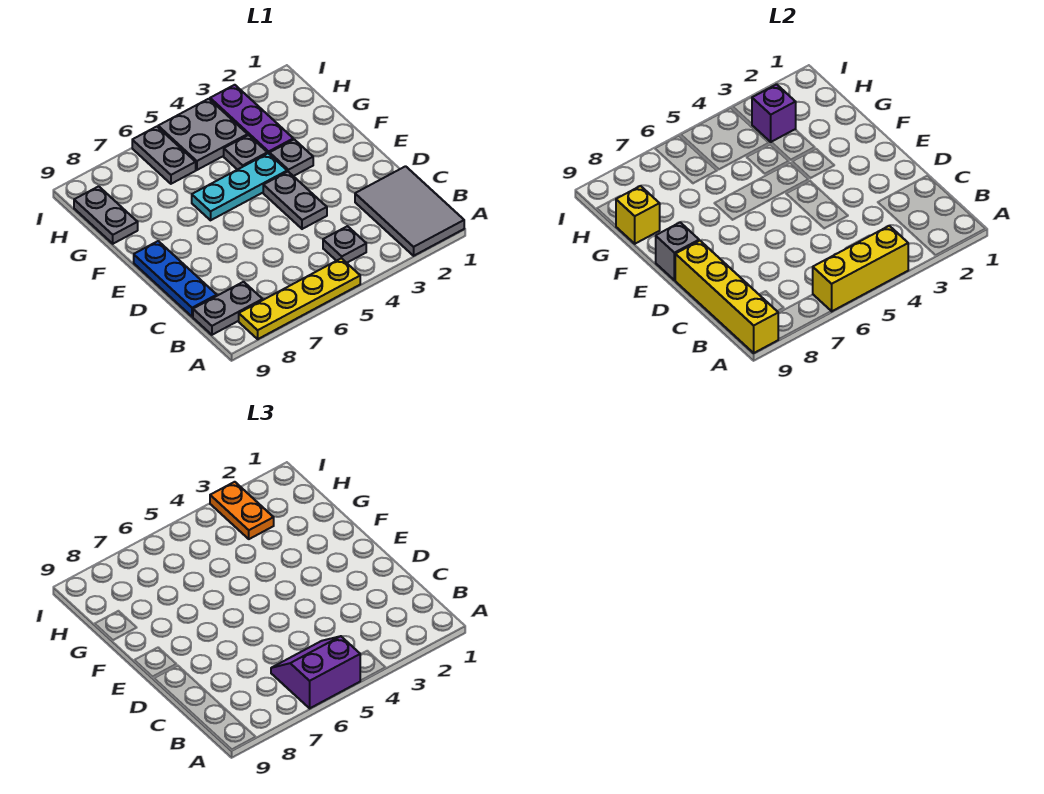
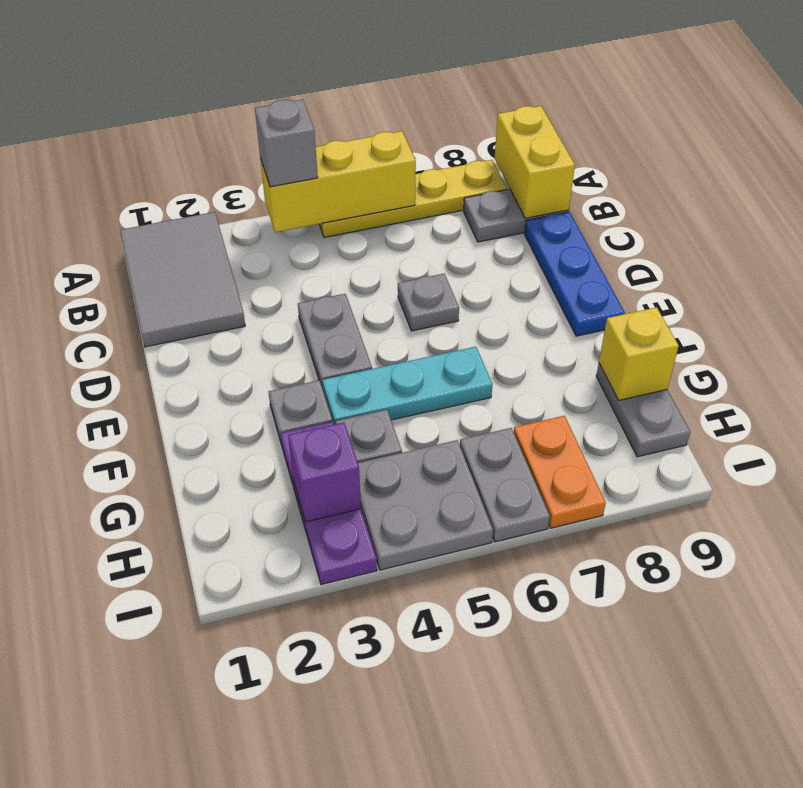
purple slope A5:B6 level 3 top A -> none
yellow brick A9:D9 level 2 -> yellow brick A9:B9 level 2
grey plate B4 level 1 -> grey plate D6 level 1
grey brick E9 level 2 -> grey brick A4 level 3
orange plate H3:I3 level 3 -> orange plate H7:I7 level 1

